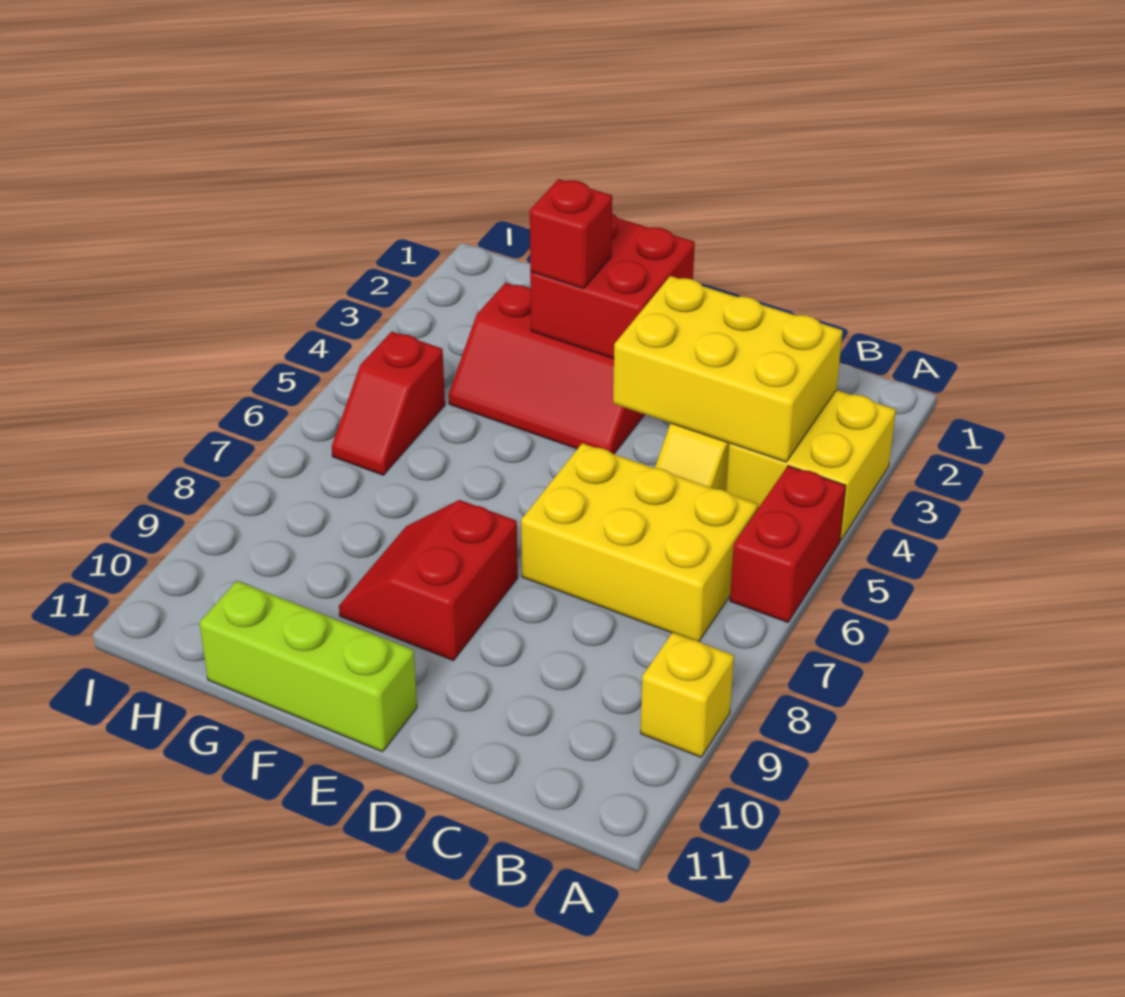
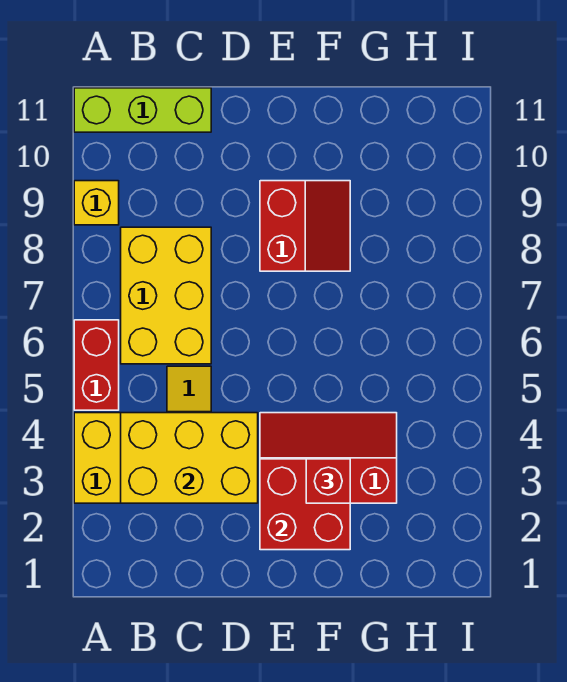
yellow brick B6:D7 level 1 -> yellow brick B6:C8 level 1
lime brick E11:G11 level 1 -> lime brick A11:C11 level 1
red slope H5:H6 level 1 top 5 -> none

